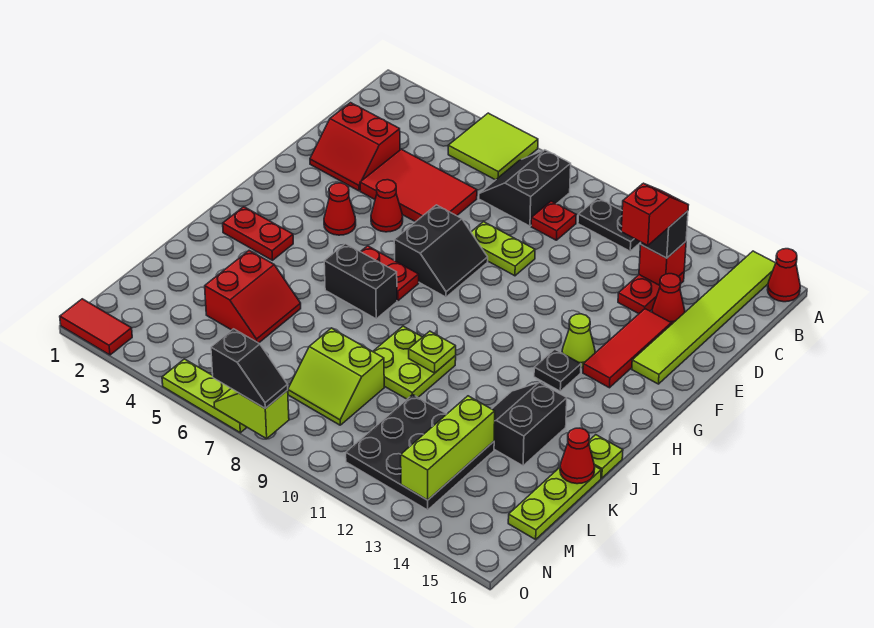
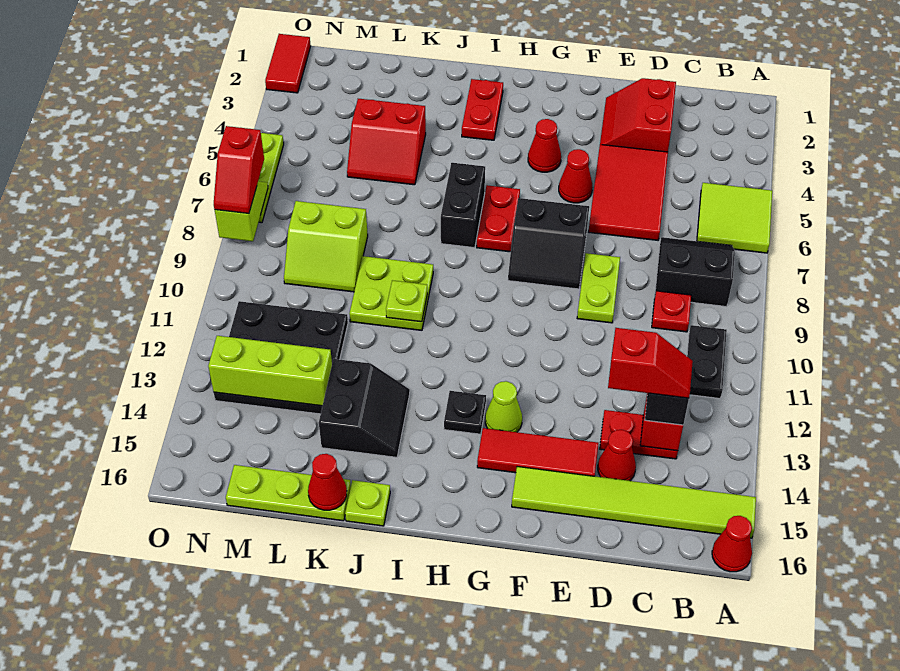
black slope J13:K14 level 1 top 14 -> black slope J13:K14 level 1 top K
lime slope L8:M9 level 1 top L -> lime slope L8:M9 level 1 top 8
black slope O7:O8 level 3 top 7 -> red slope O7:O8 level 3 top 7

